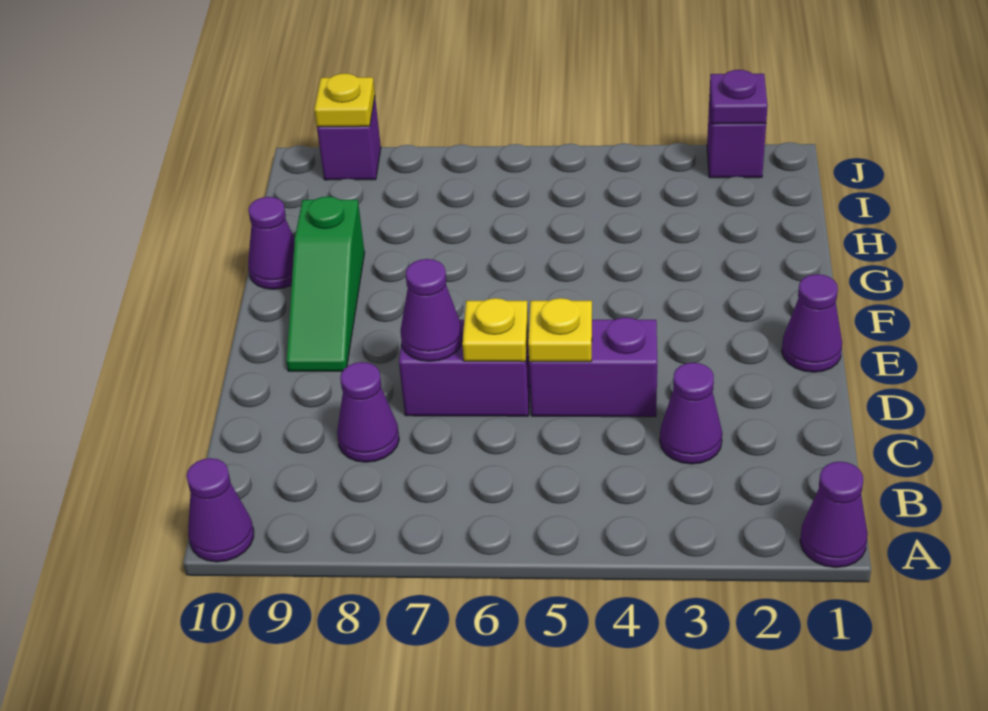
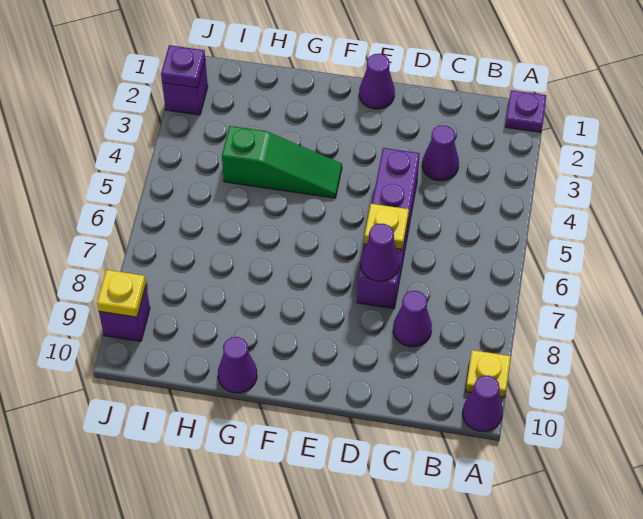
purple cone A1 level 1 -> purple plate A1 level 1
yellow plate D5 level 2 -> yellow plate A9 level 1
green slope E9:G9 level 1 top G -> green slope F4:H4 level 1 top H

